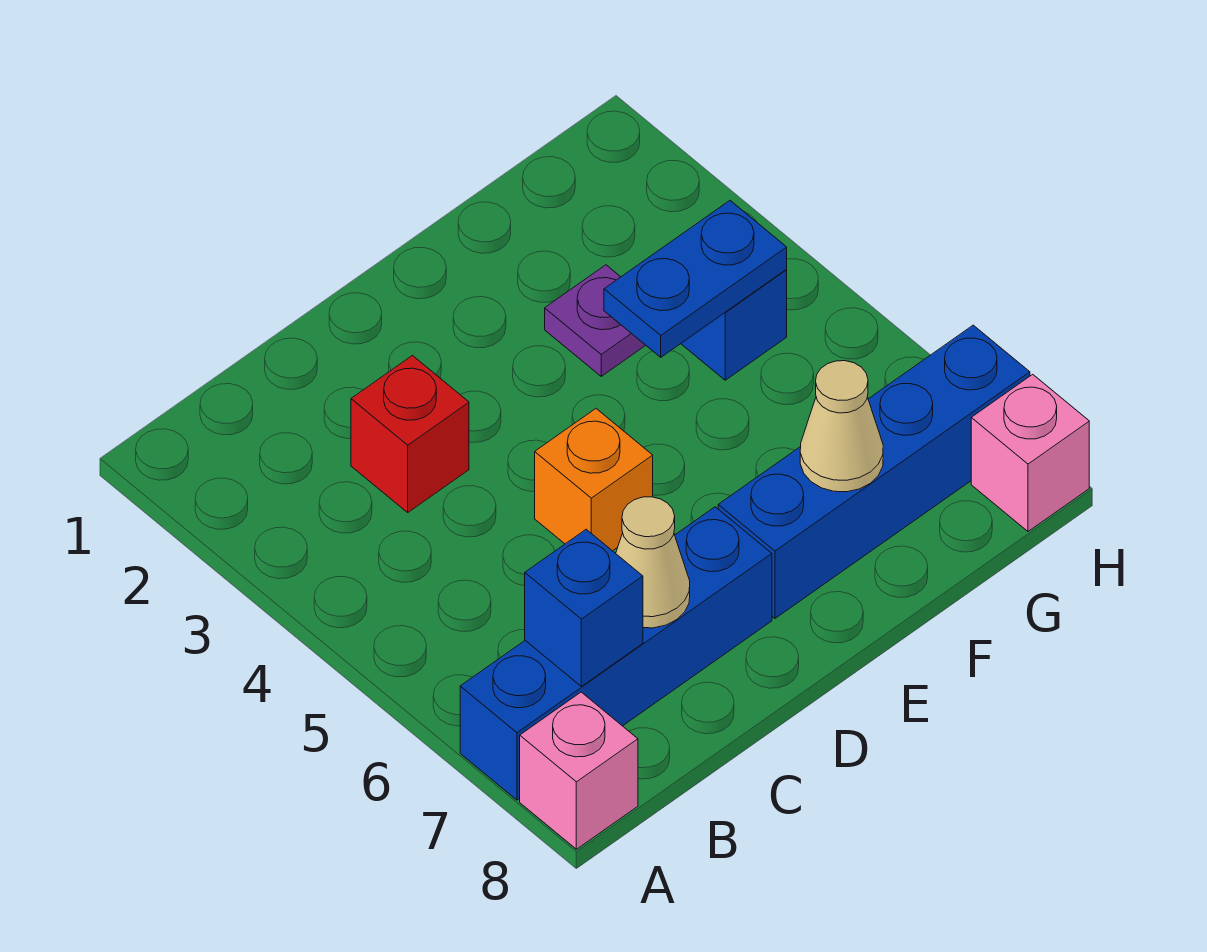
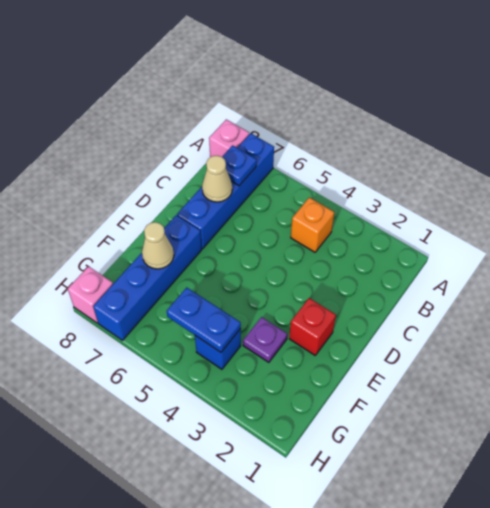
blue brick B7 level 2 -> blue plate B7 level 2
red brick C3 level 1 -> red brick E2 level 1
orange brick D5 level 1 -> orange brick B4 level 1
blue plate F4:G4 level 2 -> blue plate G4:G5 level 2

